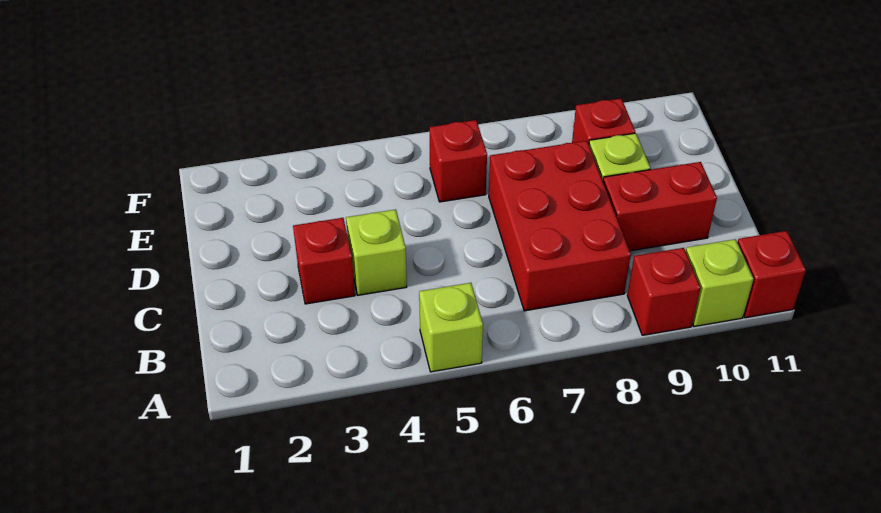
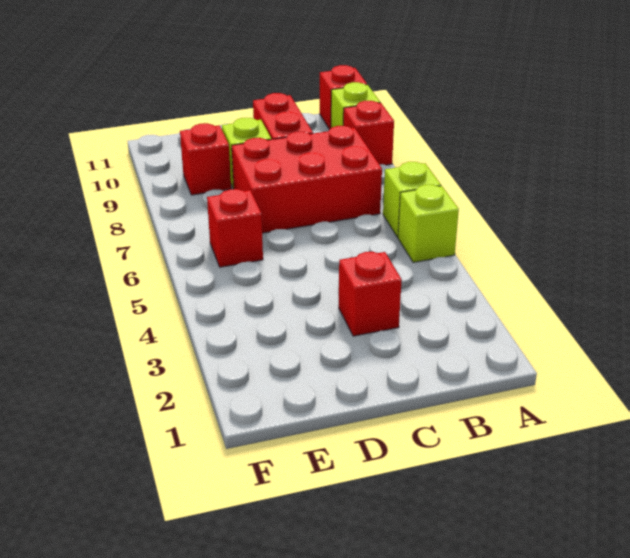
lime brick C4 level 1 -> lime brick A6 level 1

